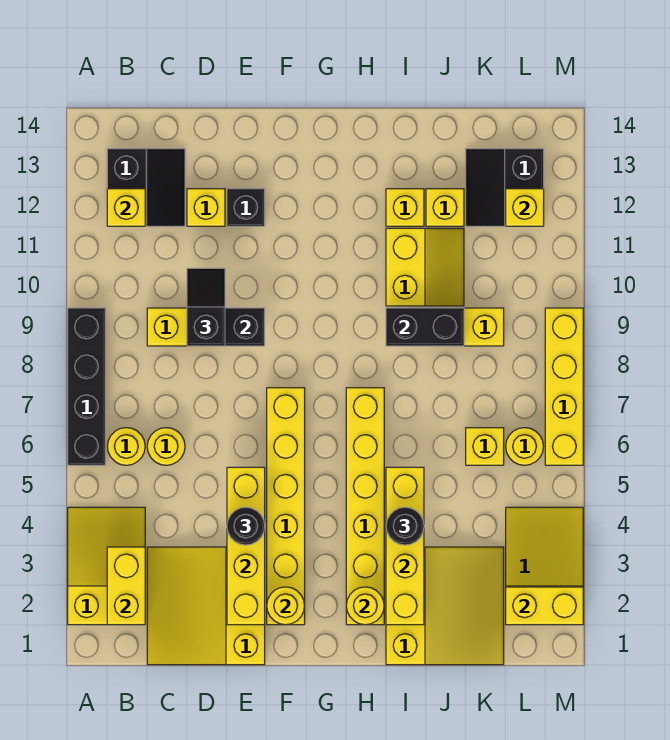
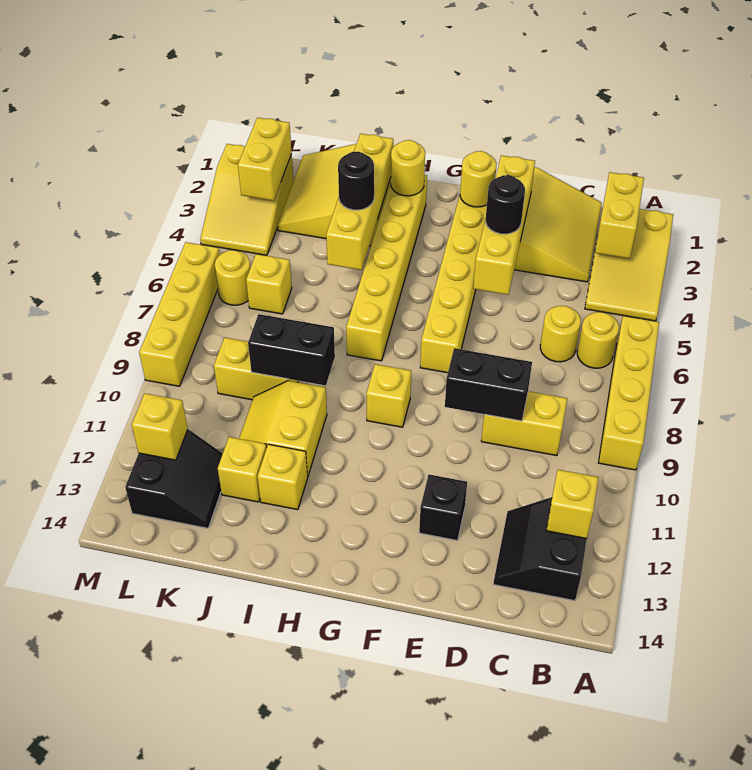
black brick A6:A9 level 1 -> yellow brick A6:A9 level 1
black slope D9:D10 level 3 top 9 -> none
yellow brick D12 level 1 -> yellow brick G9 level 1
yellow brick L2:M2 level 2 -> yellow brick L2:L3 level 2

